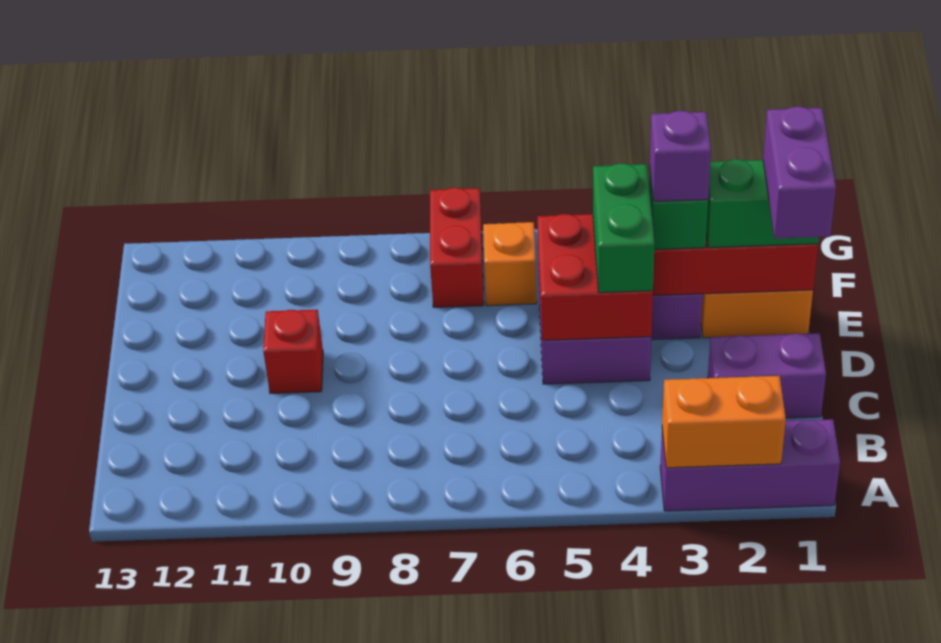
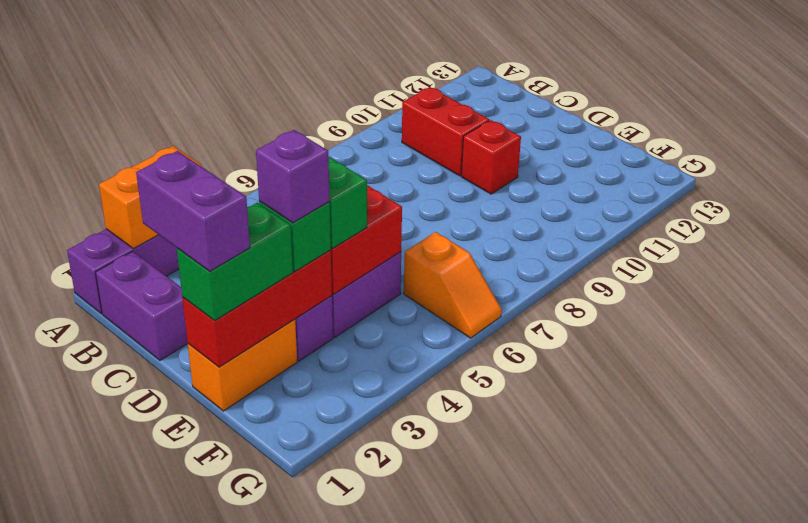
purple brick C1:C2 level 1 -> purple brick B1:C1 level 1
red brick F7:G7 level 1 -> red brick B10:C10 level 1

